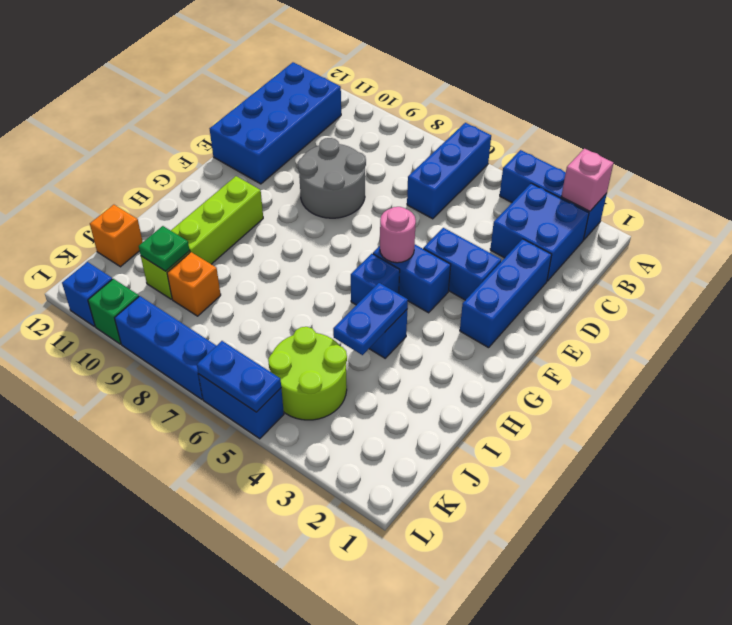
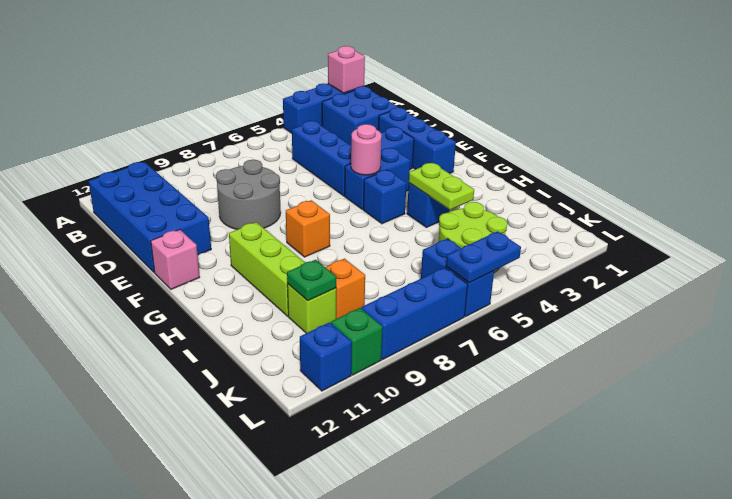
blue brick A6:C6 level 1 -> blue brick C5:E5 level 1
none -> pink brick F12 level 1
blue plate H4:I4 level 2 -> lime plate H4:I4 level 2
orange brick J12 level 1 -> orange brick G8 level 1
blue brick L5:L6 level 1 -> blue brick K6:L6 level 1

